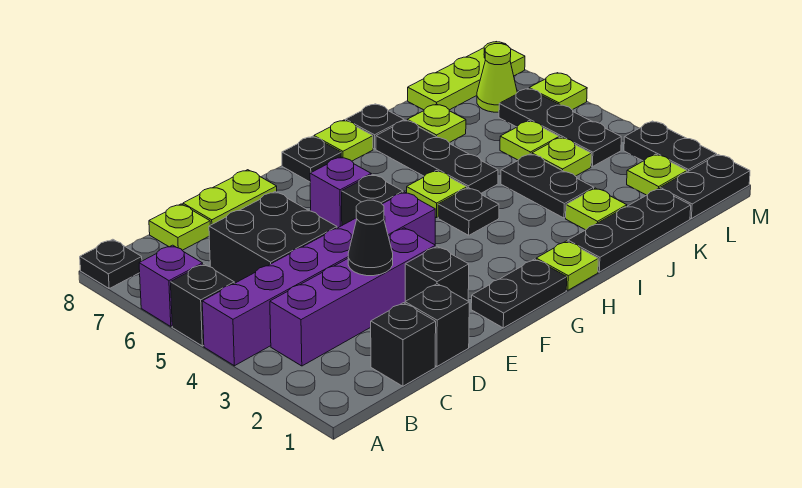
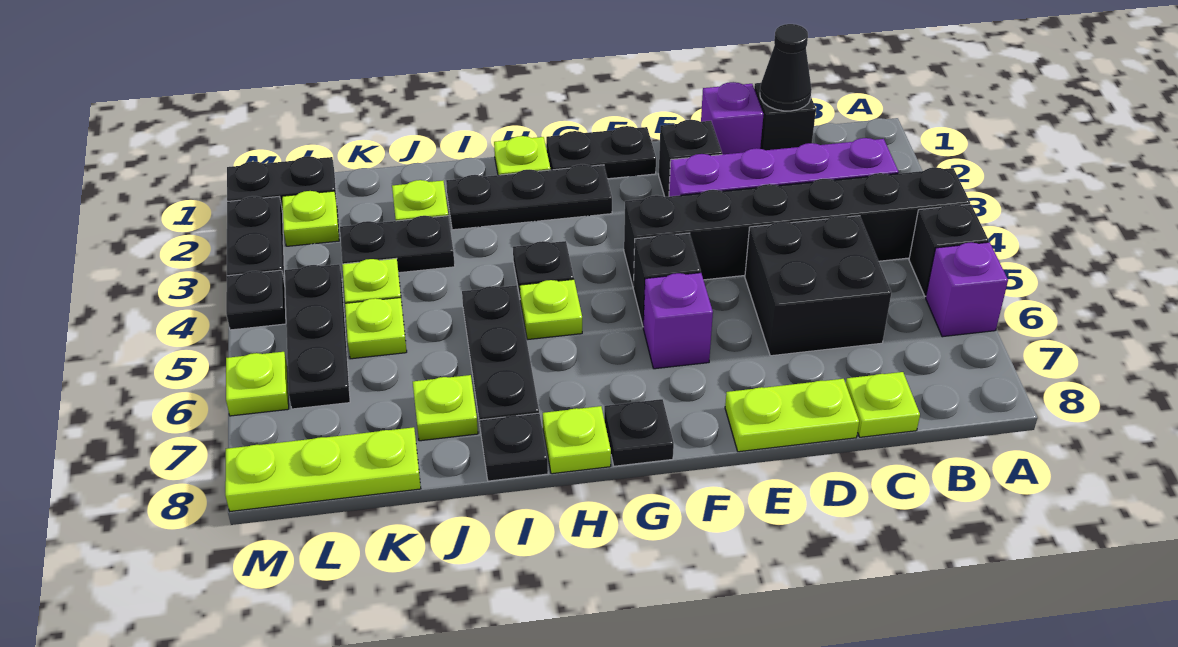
purple brick A4:F4 level 1 -> black brick A4:F4 level 1
black plate A8 level 1 -> black plate M4 level 1
black brick D1 level 1 -> purple brick D1 level 1
black cone D3 level 2 -> black cone C1 level 2
black plate I1:K1 level 1 -> black plate G2:I2 level 1
black plate J3:J4 level 1 -> black plate J3:K3 level 1
lime cone L7 level 1 -> none

